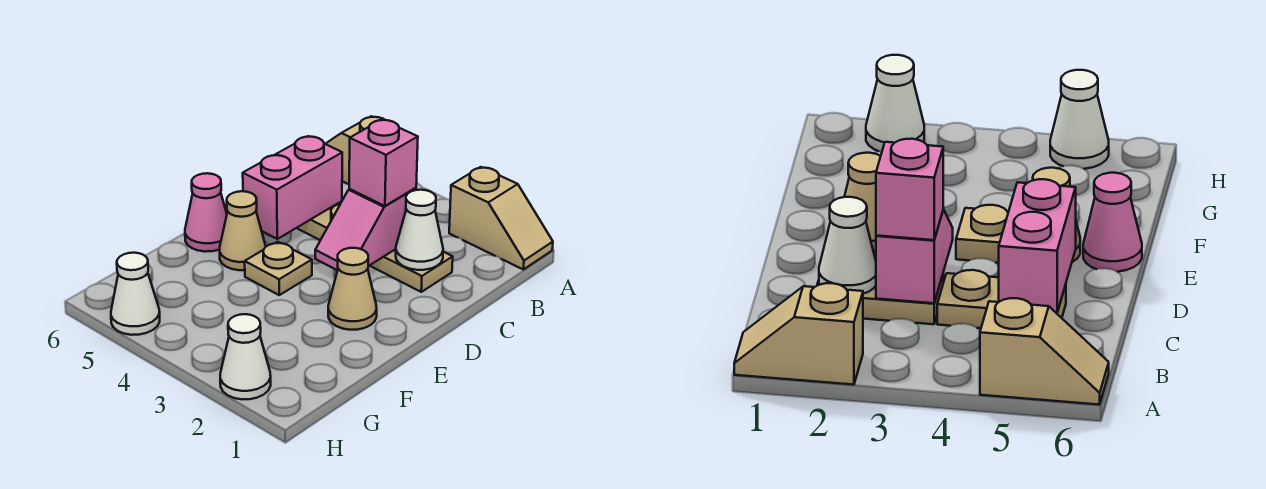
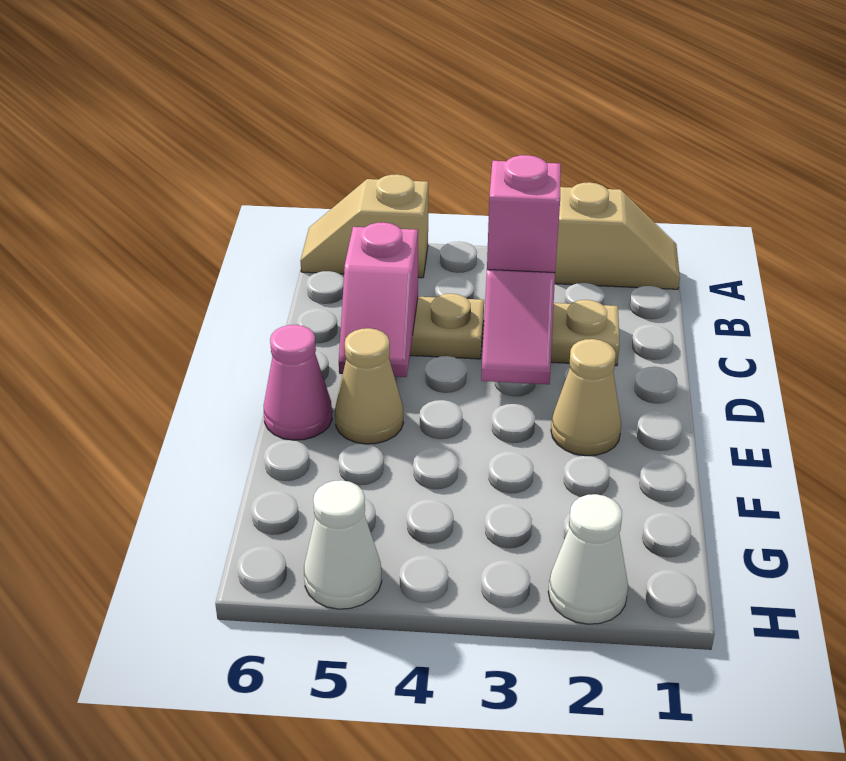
white cone C2 level 2 -> none
pink brick C5:D5 level 2 -> pink slope C5:D5 level 2 top C
tan plate E4 level 1 -> none

